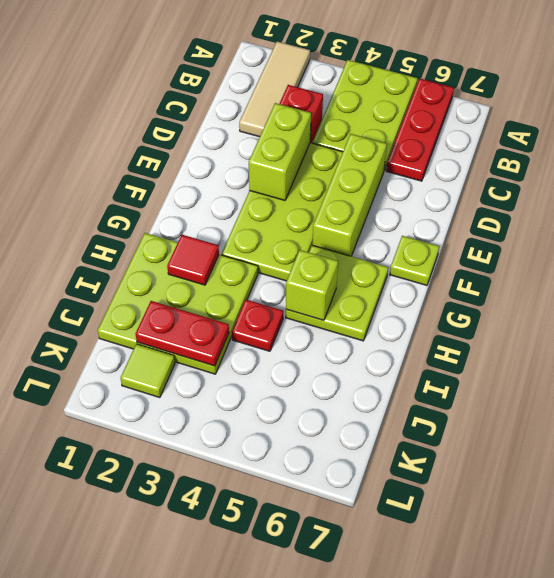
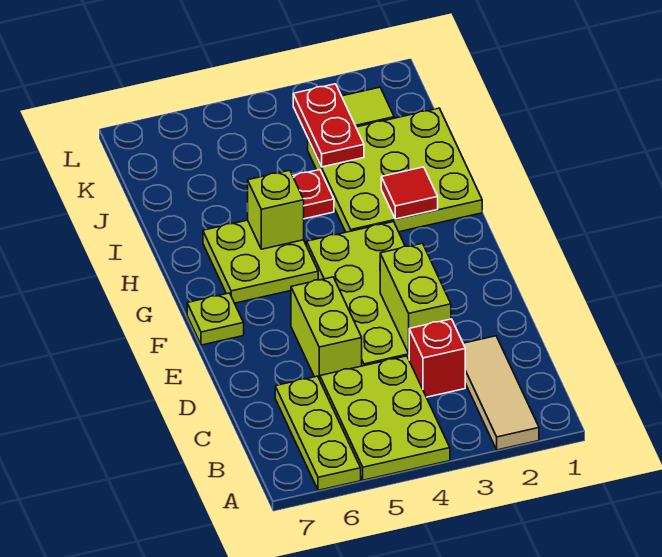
red plate A6:C6 level 1 -> lime plate A6:C6 level 1
lime brick D5:F5 level 1 -> lime brick D5:E5 level 1
red plate J2:J3 level 2 -> red plate J3:K3 level 2

